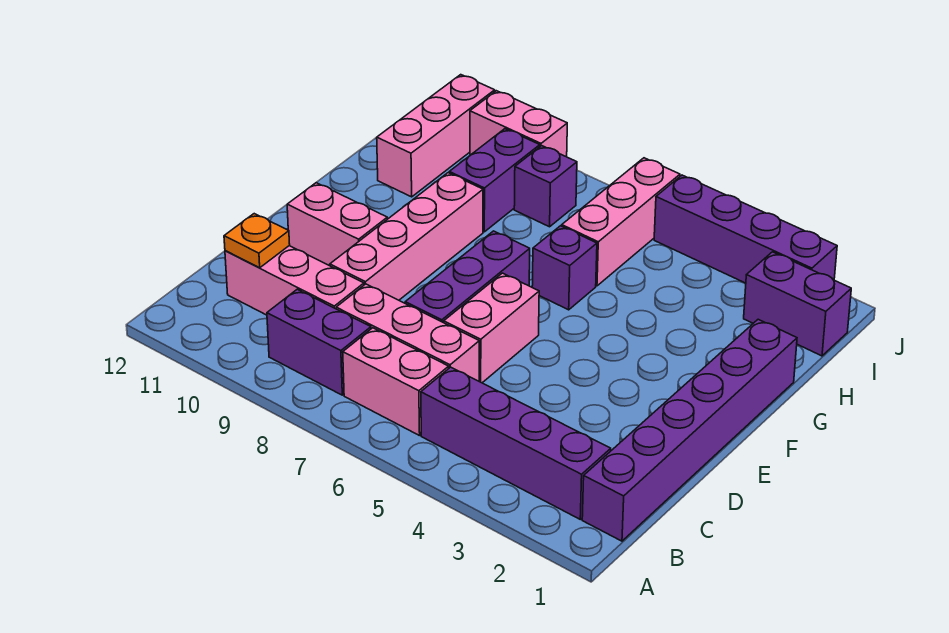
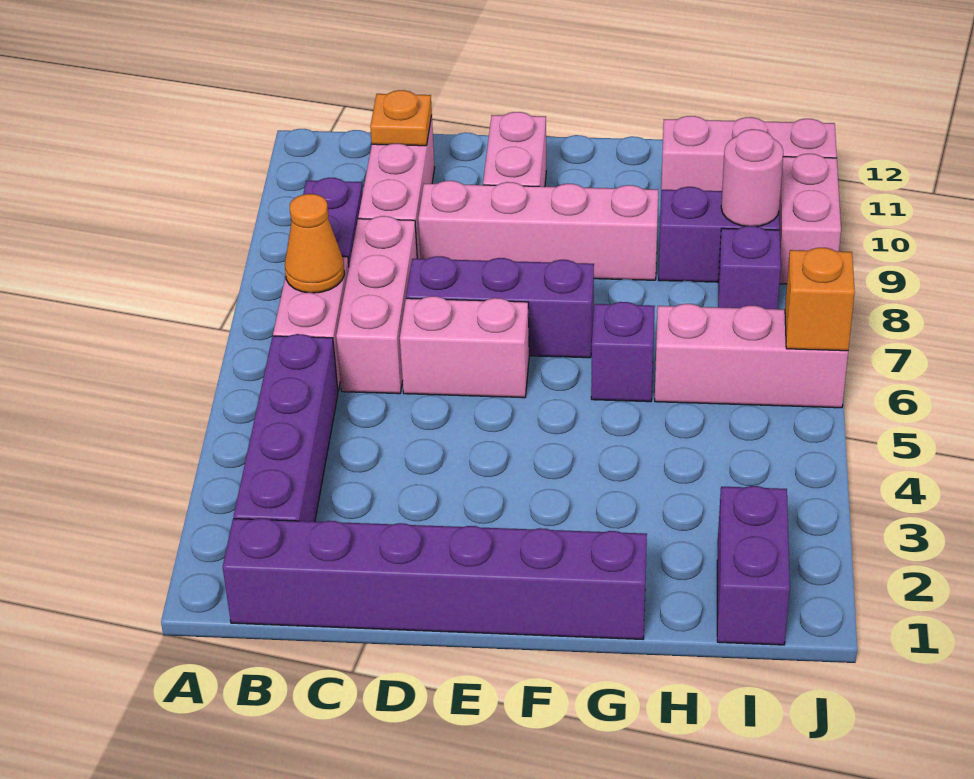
none -> orange cone B7 level 2
none -> pink round brick I9 level 2
purple brick J2:J5 level 1 -> none
none -> orange brick J6 level 2

